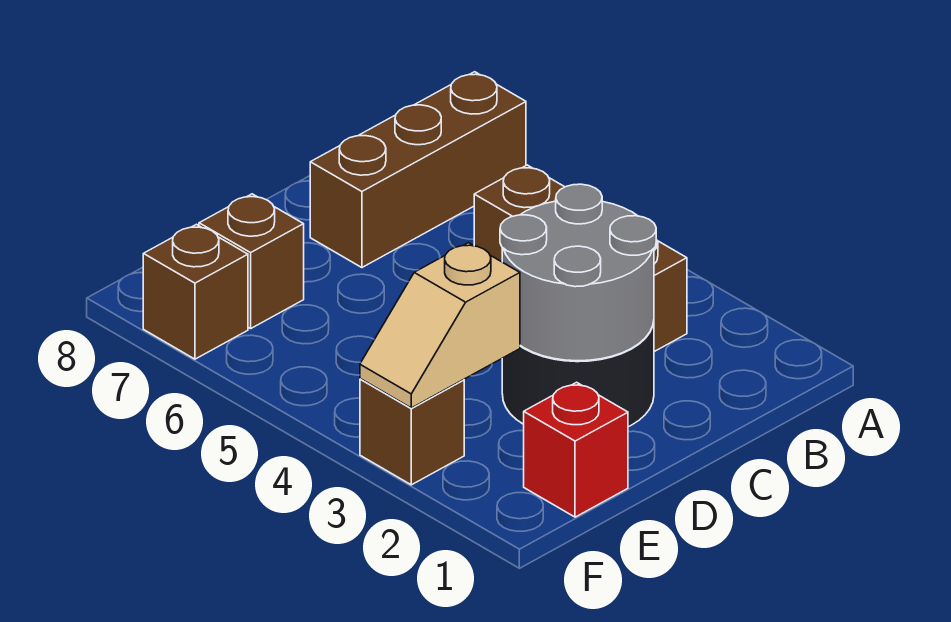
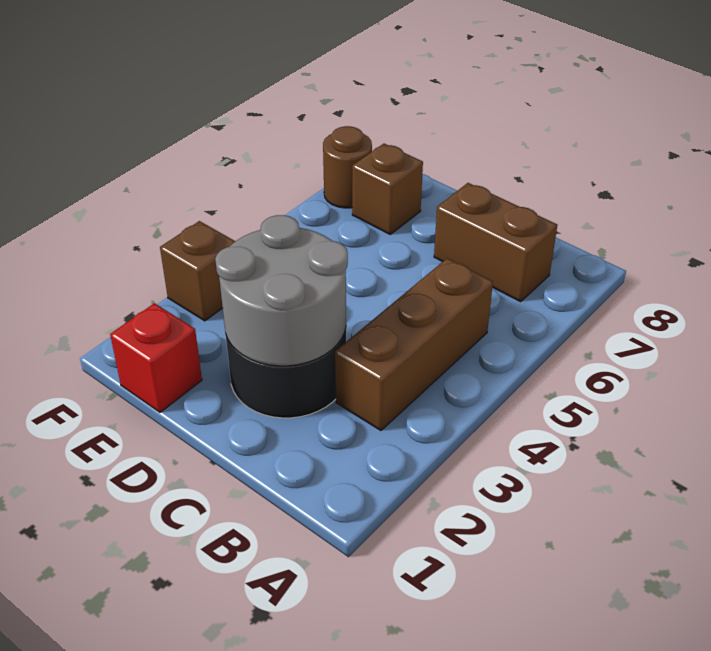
brown brick A7:C7 level 1 -> brown brick B7:C7 level 1
tan slope E3:F3 level 2 top E -> none
brown brick F7 level 1 -> brown round brick F7 level 1

